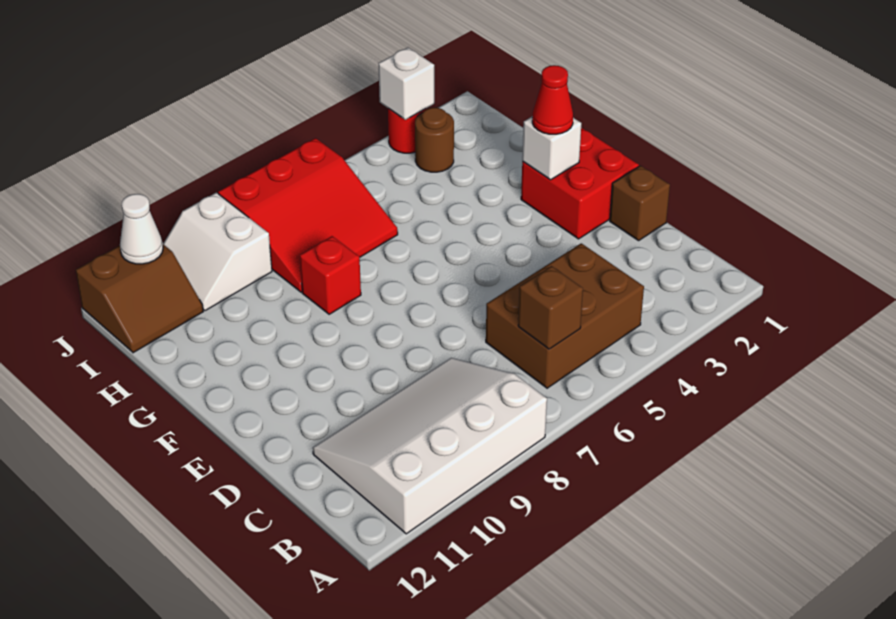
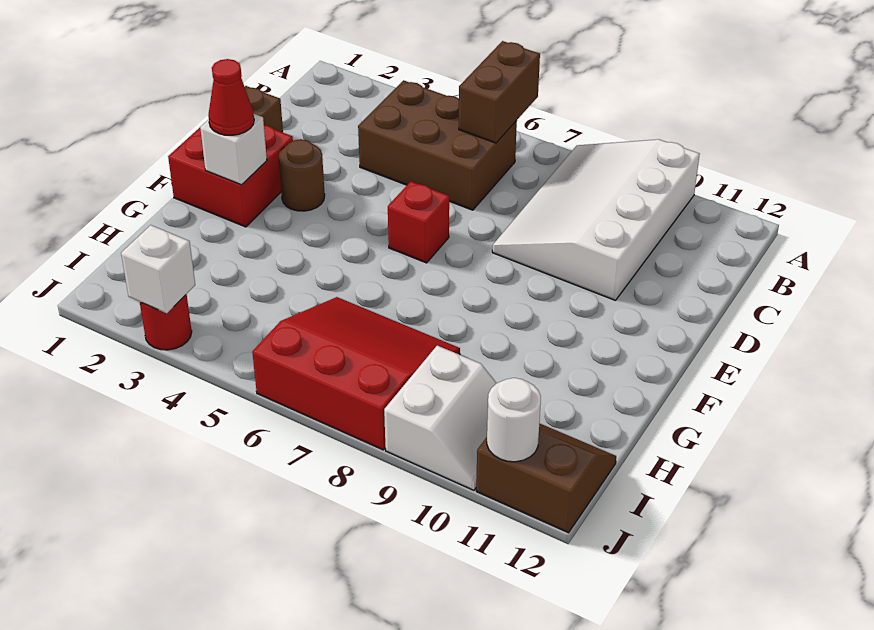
white slope A8:C11 level 1 top A -> white slope A8:D10 level 1 top 10
brown brick B6 level 2 -> brown brick A6:B6 level 2
red brick G8 level 1 -> red brick E6 level 1
brown round brick I3 level 1 -> brown round brick E3 level 1
white cone J11 level 2 -> white round brick J11 level 2

